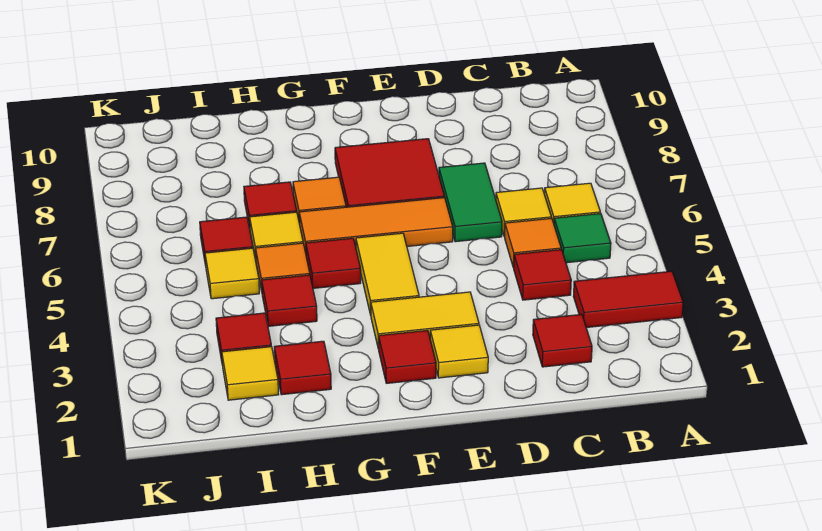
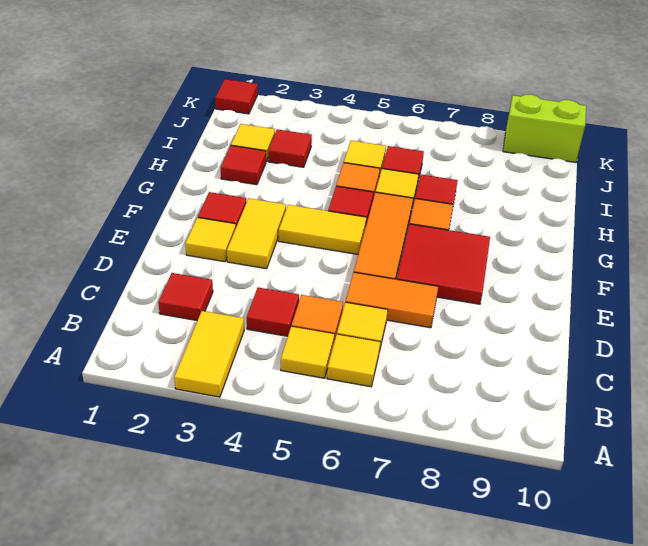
red tile A3:B3 level 1 -> yellow tile A3:B3 level 1
green tile B5 level 1 -> yellow tile B5 level 1
green tile D6:D7 level 1 -> orange tile D6:D7 level 1
red tile H4 level 1 -> red tile K1 level 1
none -> lime brick K9:K10 level 1

